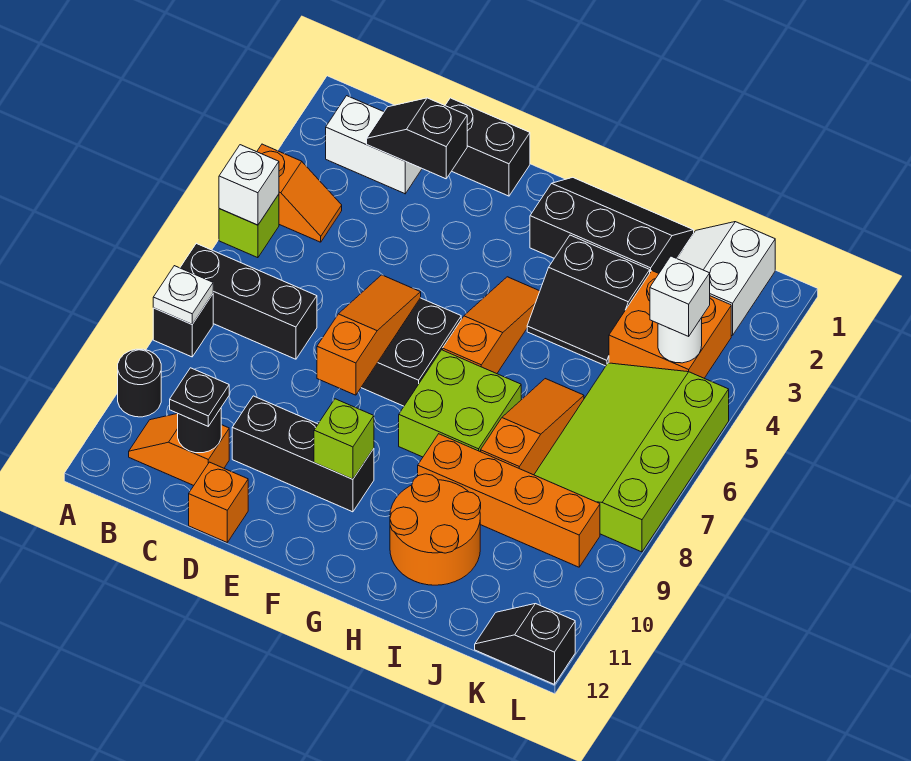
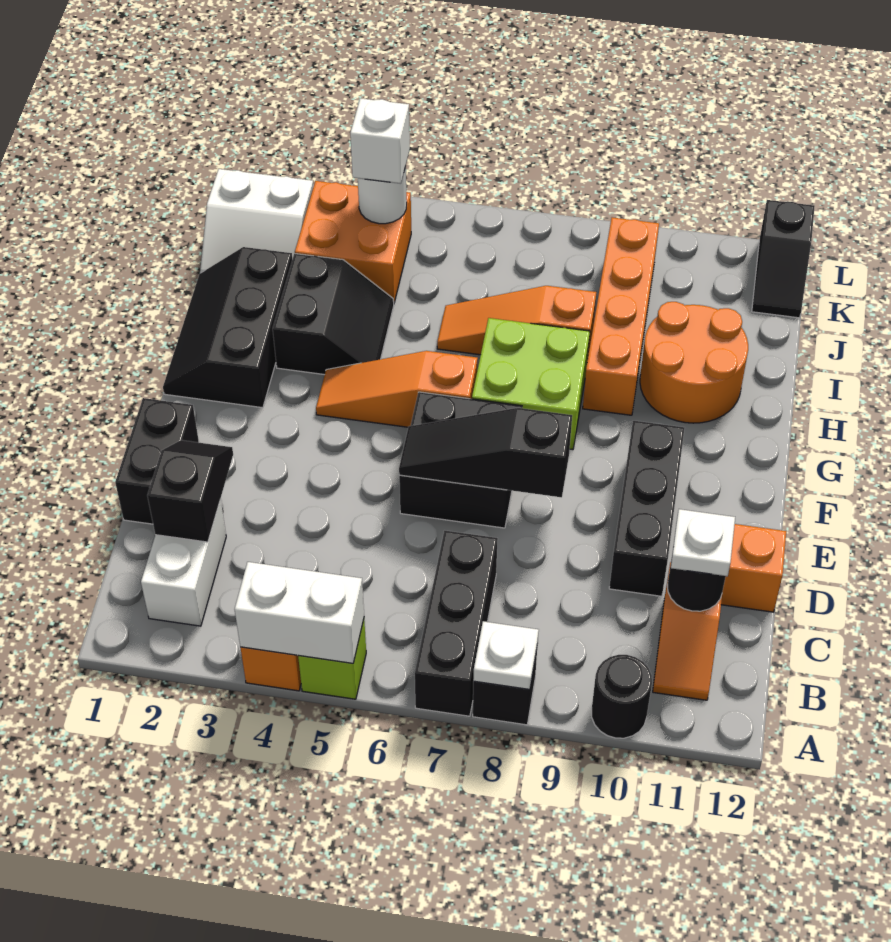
white brick A5 level 2 -> white brick A4:A5 level 2
black slope C2:D2 level 2 top D -> black slope C2:D2 level 2 top C
black plate C11 level 3 -> white plate C11 level 3
orange slope E6:E8 level 2 top 8 -> black slope E6:E8 level 2 top 8
lime brick F10 level 2 -> none
lime slope J5:L8 level 1 top L -> none

